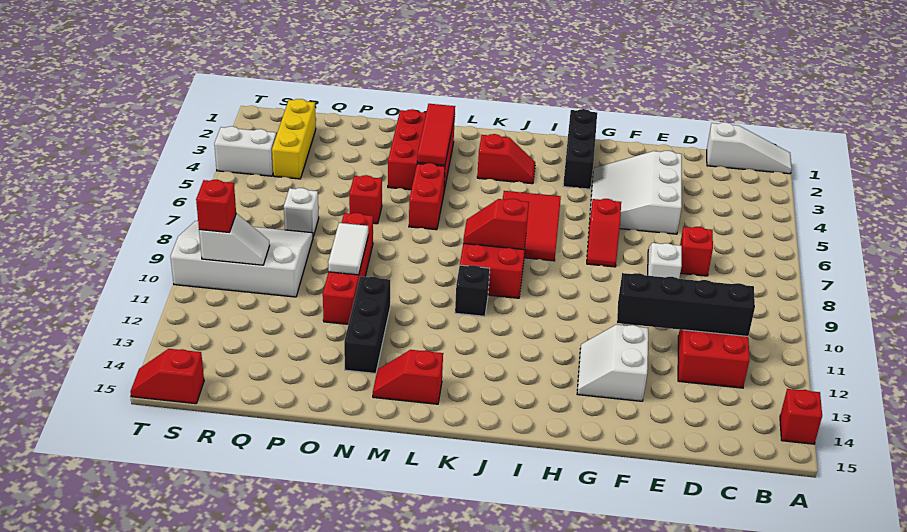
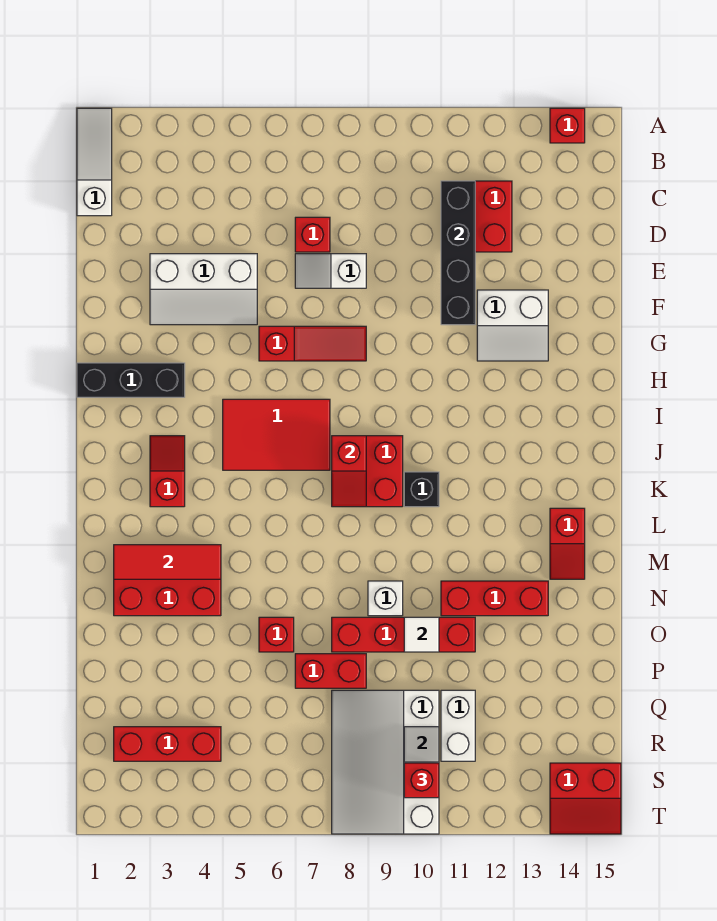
white slope E3:G5 level 1 top E -> white slope E3:F5 level 1 top E
red slope G6:G7 level 1 top 6 -> red slope G6:G8 level 1 top 6
red brick M5:M6 level 1 -> red brick P7:P8 level 1
black brick N11:N13 level 1 -> red brick N11:N13 level 1
white tile O9:O10 level 2 -> white tile O10 level 2
white brick Q7 level 1 -> white brick N9 level 1
yellow brick R2:R4 level 1 -> red brick R2:R4 level 1
white brick S4:T4 level 1 -> white brick Q11:R11 level 1
red slope S15:T15 level 1 top S -> red slope S14:T15 level 1 top S

